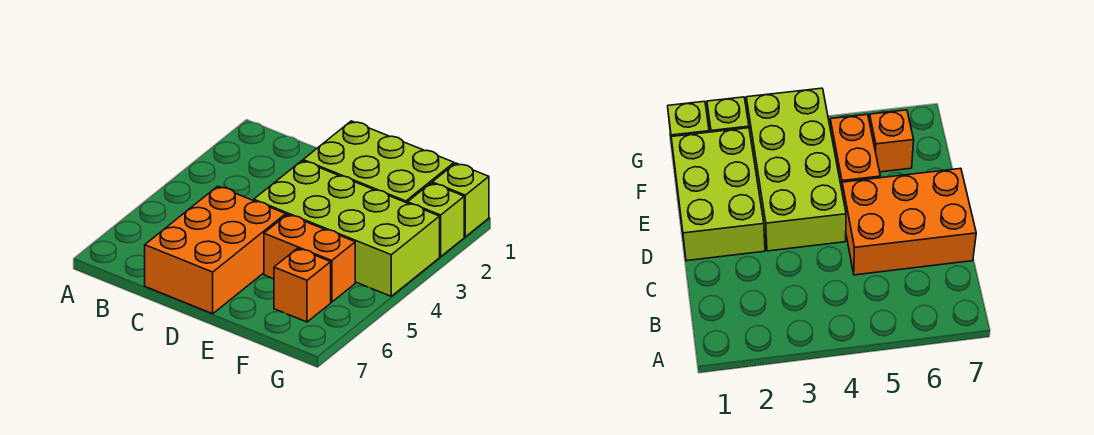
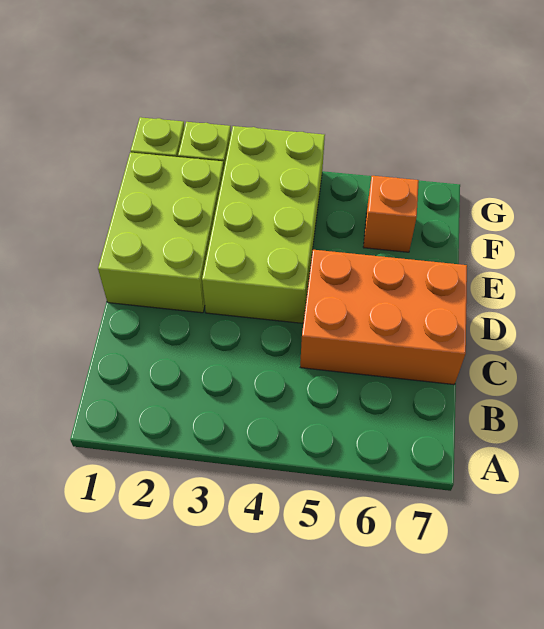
orange brick E5:F5 level 1 -> none

